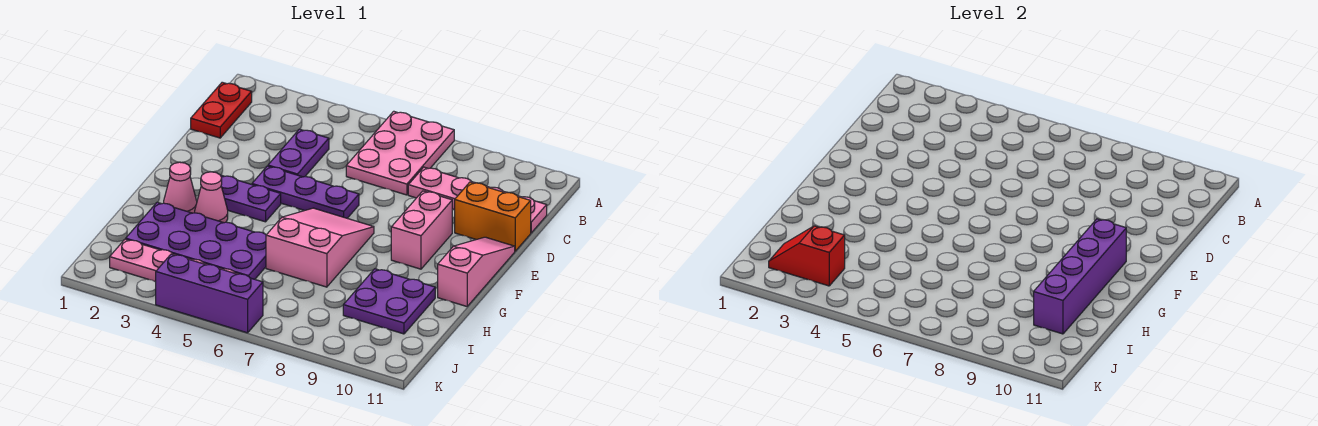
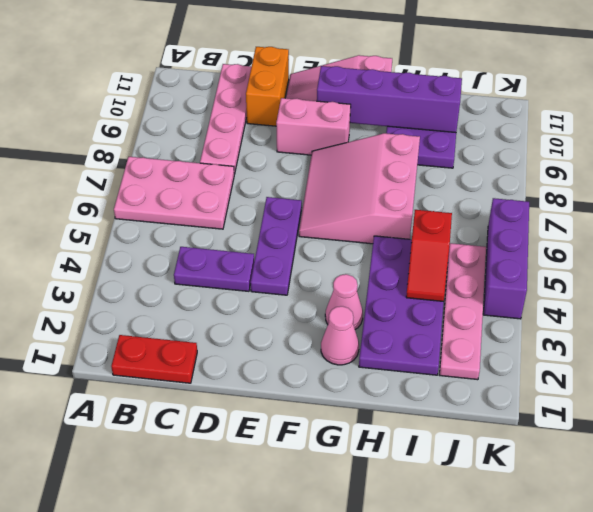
purple plate F3:F4 level 1 -> none
pink slope F6:H7 level 1 top H -> pink slope F6:H8 level 1 top H
red slope J2:J3 level 2 top 3 -> red slope I4:I5 level 2 top 5

